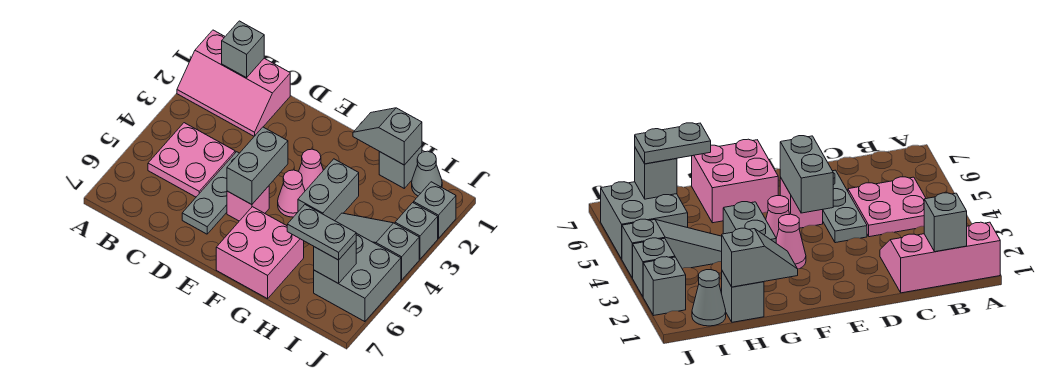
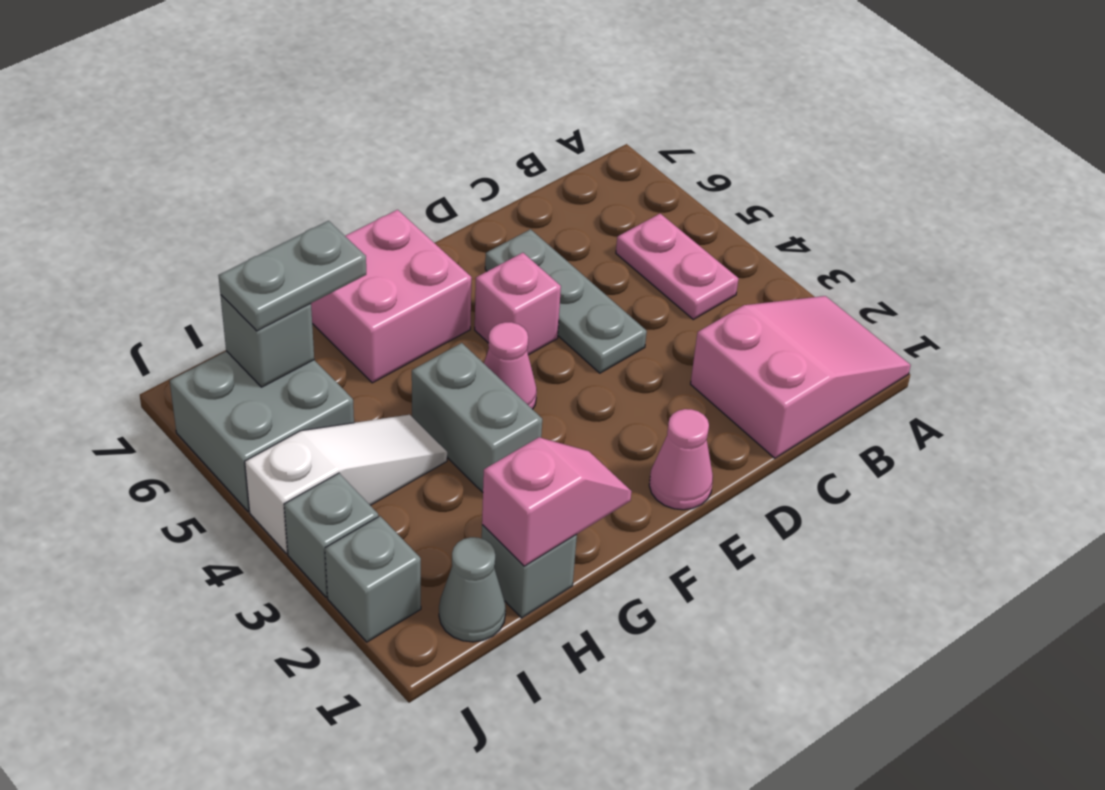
pink slope A1:C2 level 1 top 1 -> pink slope A1:C2 level 1 top C
grey brick B1 level 2 -> none
pink plate B4:C5 level 1 -> pink plate B4:B5 level 1
grey brick E4:E5 level 2 -> none
pink cone F3 level 1 -> pink cone E1 level 1
grey slope G1:H1 level 2 top H -> pink slope G1:H1 level 2 top H
grey slope H4:J4 level 1 top J -> white slope H4:J4 level 1 top J

